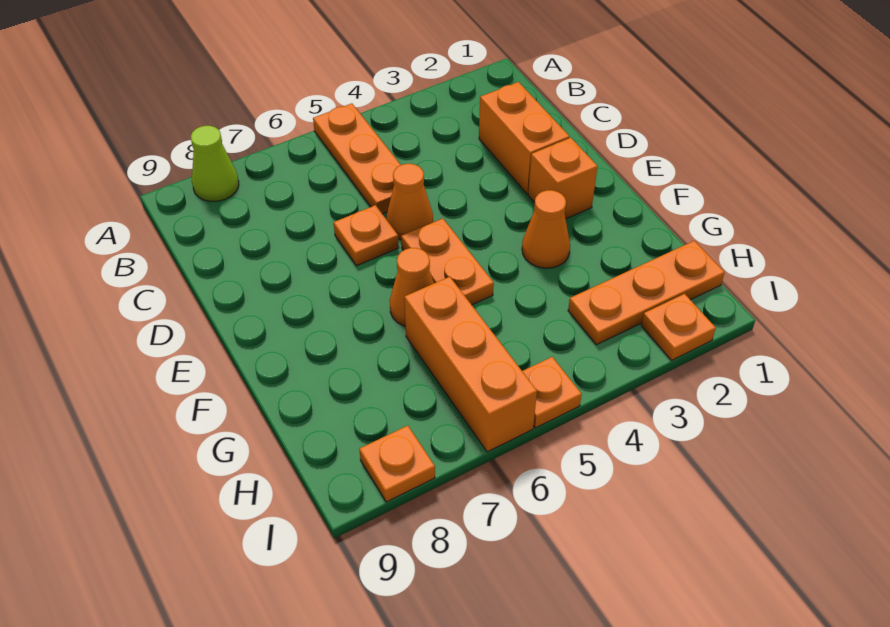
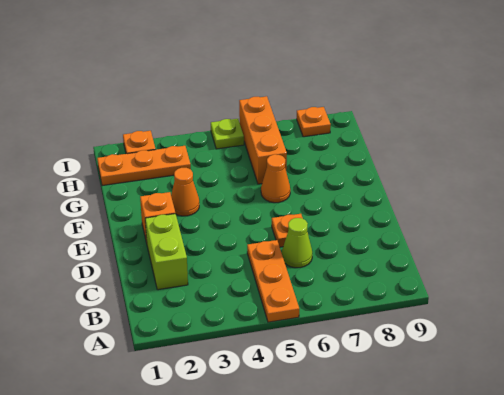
lime cone A8 level 1 -> lime cone C6 level 1
orange brick C2:D2 level 1 -> lime brick C2:D2 level 1
orange cone D5 level 1 -> none
orange plate E5:F5 level 1 -> none
orange plate I5 level 1 -> lime plate I5 level 1

